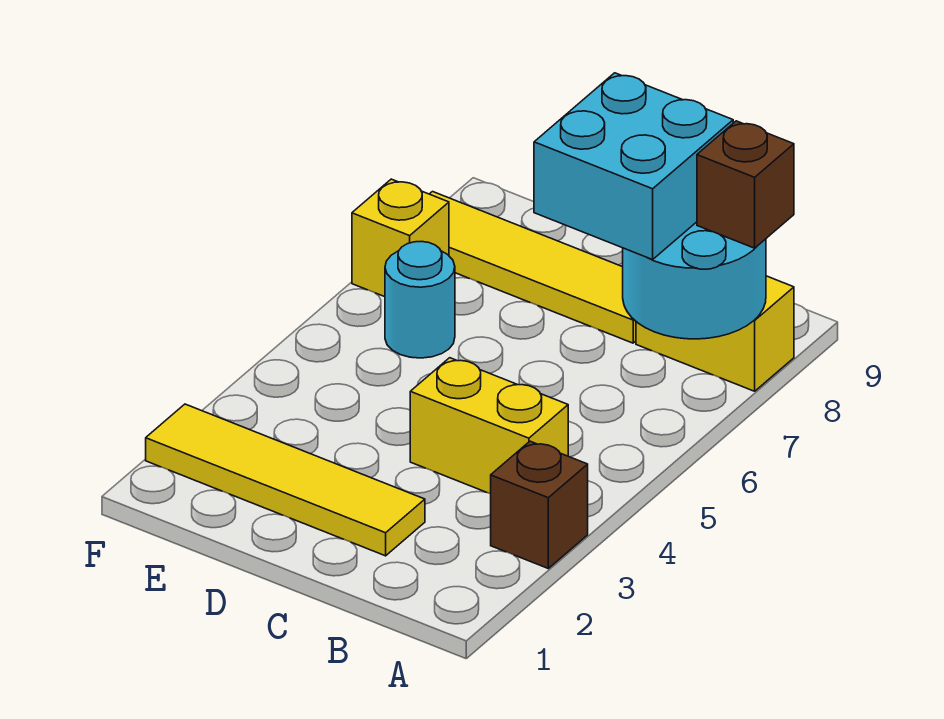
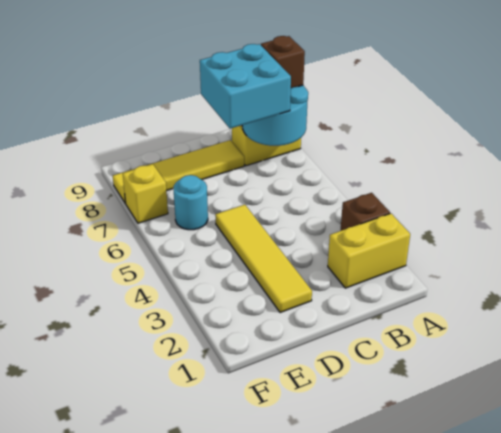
yellow brick B4:C4 level 1 -> yellow brick A2:B2 level 1
yellow tile C2:F2 level 1 -> yellow tile D2:D5 level 1

